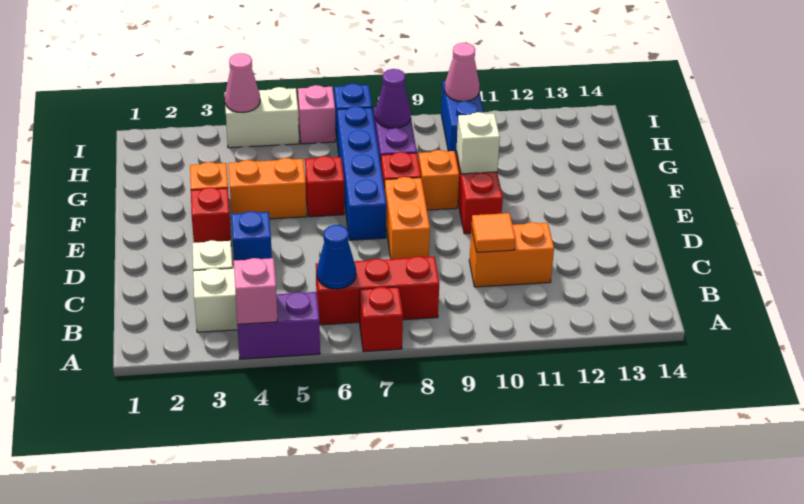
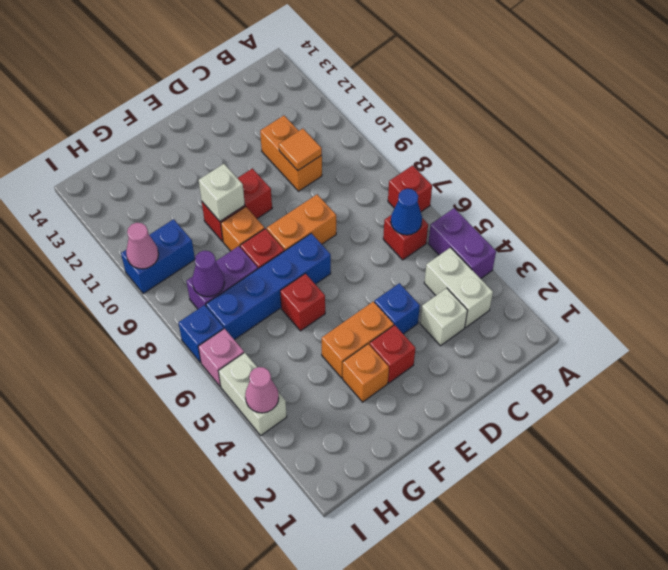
pink brick A4 level 2 -> none
red brick B6:B8 level 1 -> red brick B6 level 1
orange brick F4:F5 level 1 -> orange brick E4:F4 level 1

